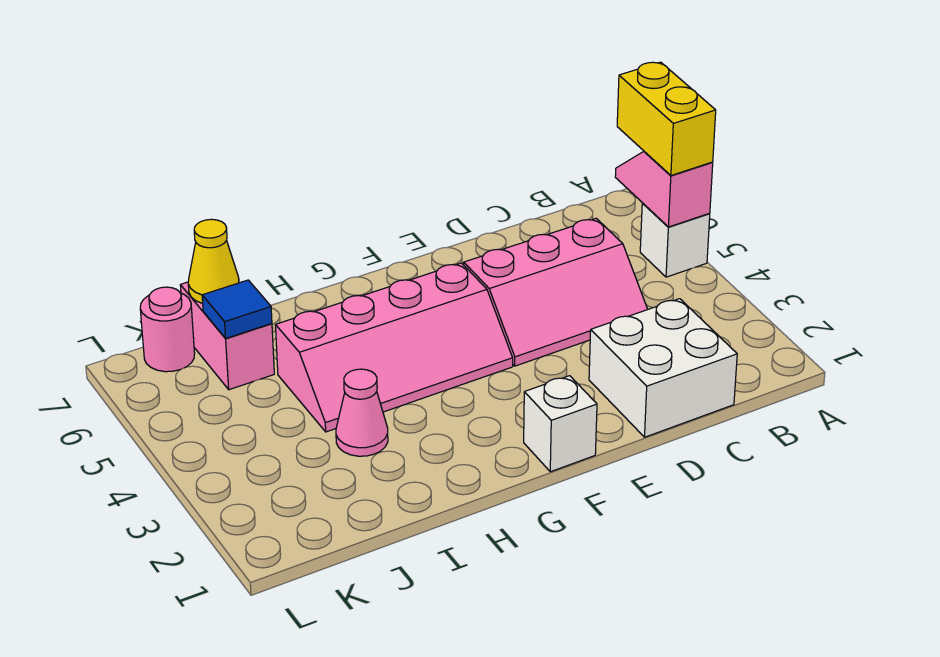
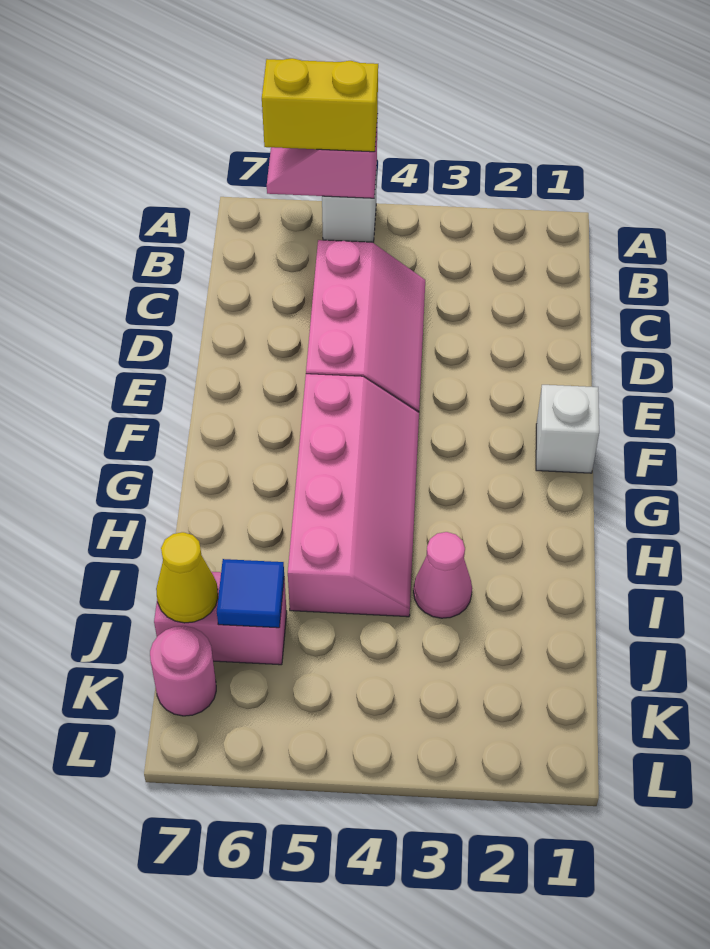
white brick C1:D2 level 1 -> none

